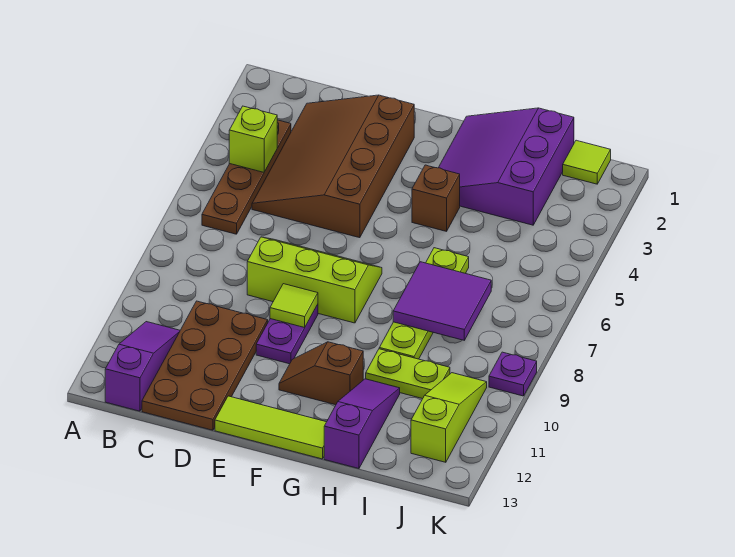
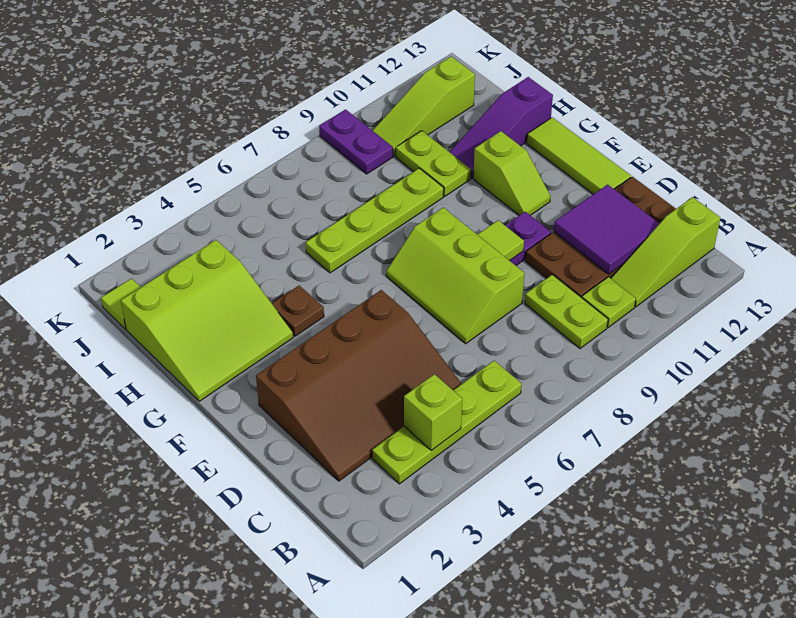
brown plate B3:B6 level 1 -> lime plate B3:B6 level 1
none -> lime plate B9:C9 level 1
none -> lime plate B10 level 1
purple slope B11:B13 level 1 top 13 -> lime slope B11:B13 level 1 top 13
brown slope F11:G11 level 1 top G -> lime slope F11:G11 level 1 top G
purple slope G1:I3 level 1 top I -> lime slope G1:I3 level 1 top I
brown brick G4 level 1 -> brown plate G4 level 1
purple tile H7:I8 level 2 -> purple tile C11:D12 level 2
purple plate K9 level 1 -> purple plate J9:K9 level 1

